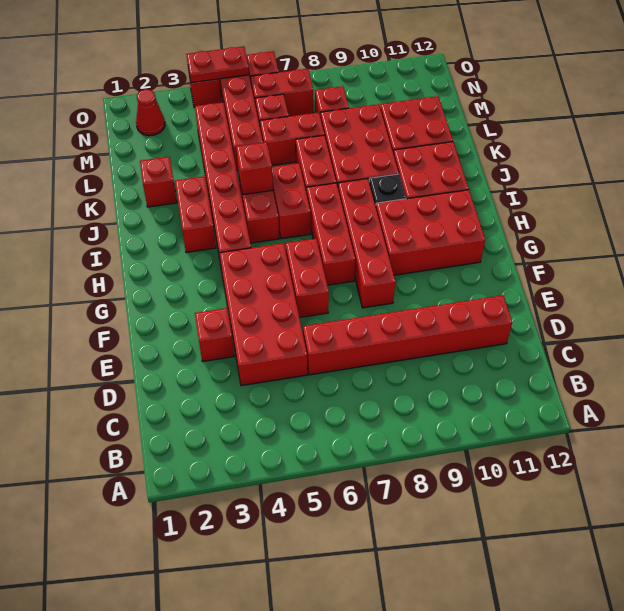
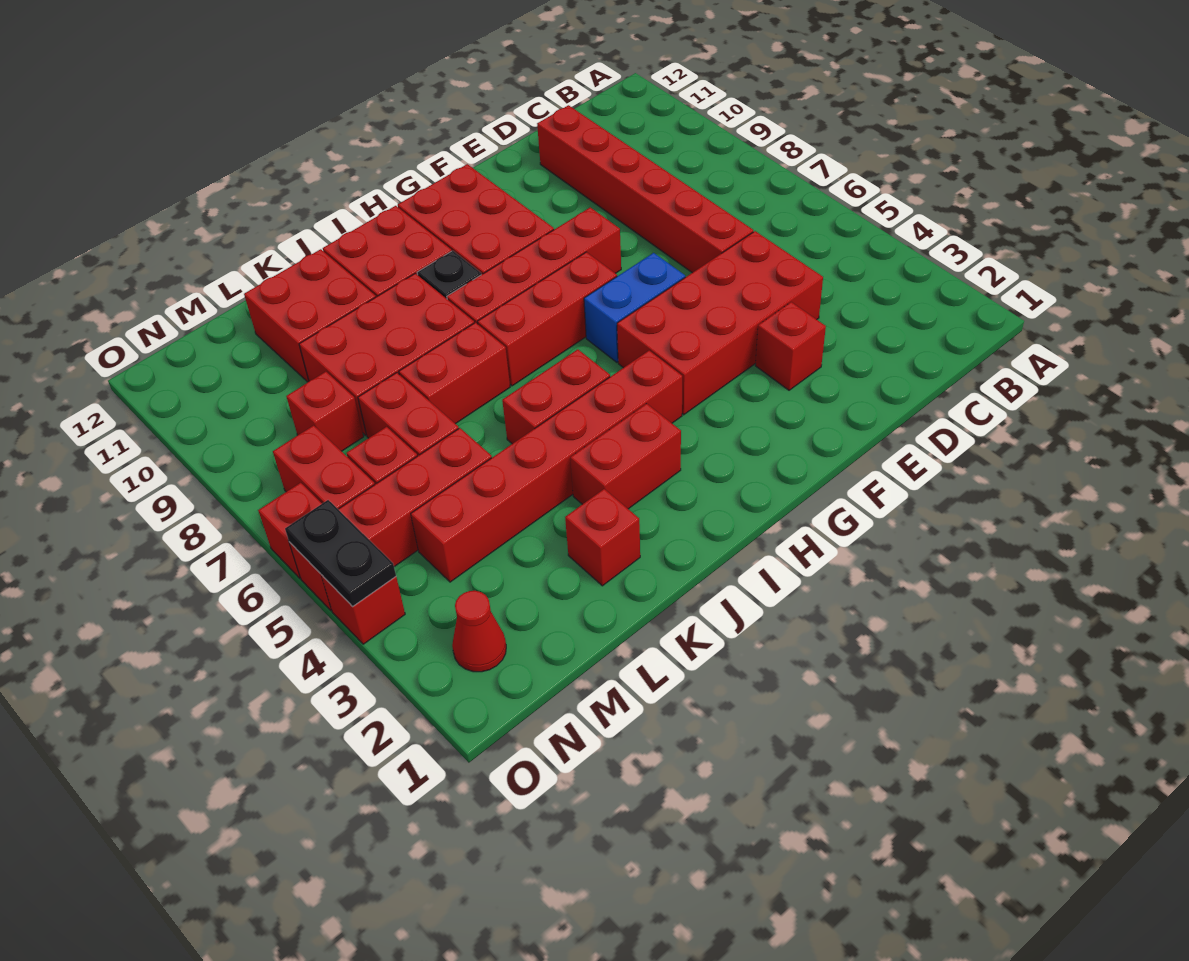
red brick F6:G6 level 1 -> blue brick F6:G6 level 1
red brick I6:J6 level 1 -> none
red brick J5 level 2 -> none
red plate O4:O5 level 2 -> black plate O4:O5 level 2

